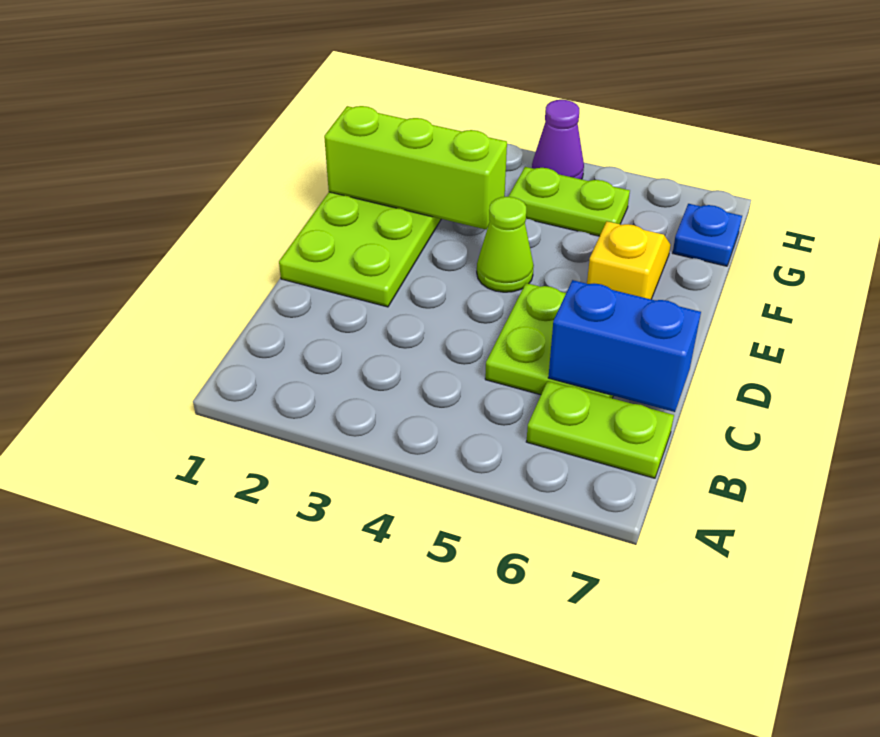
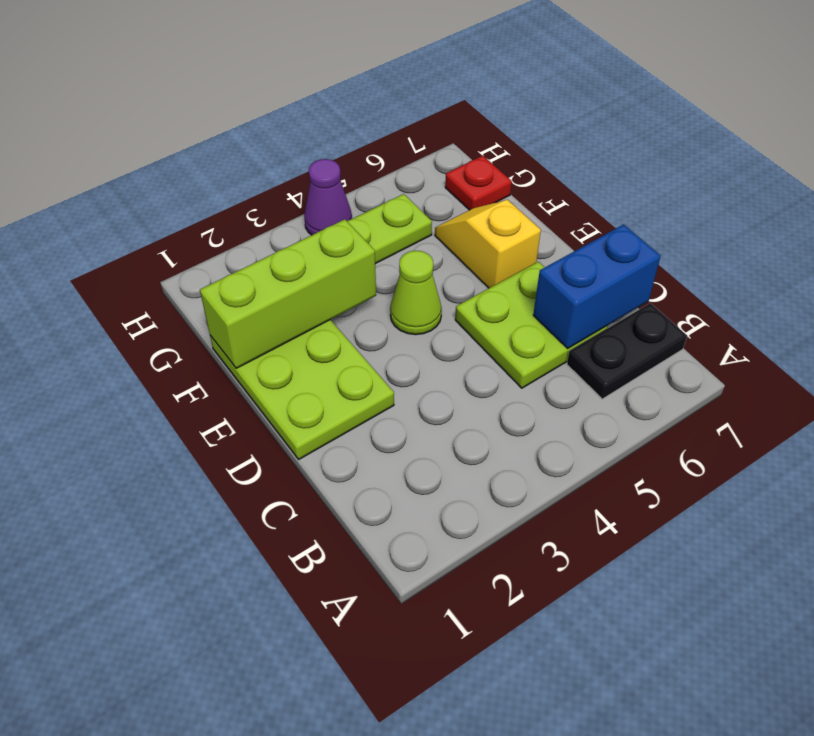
lime plate B6:B7 level 1 -> black plate B6:B7 level 1
blue plate G7 level 1 -> red plate G7 level 1

